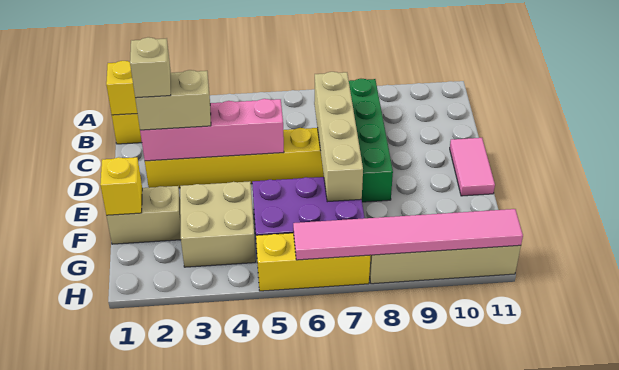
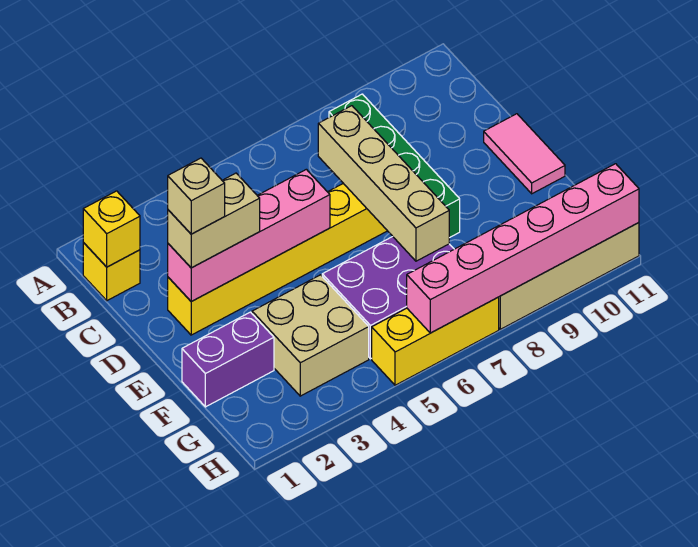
tan brick F1:F2 level 1 -> purple brick F1:F2 level 1
yellow brick F1 level 2 -> none
pink tile H6:H11 level 2 -> pink brick H6:H11 level 2

